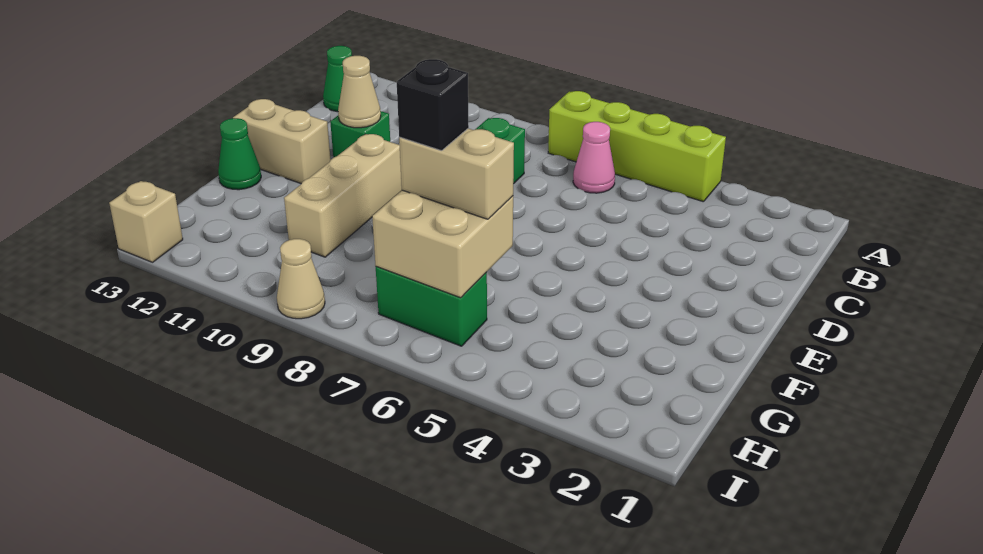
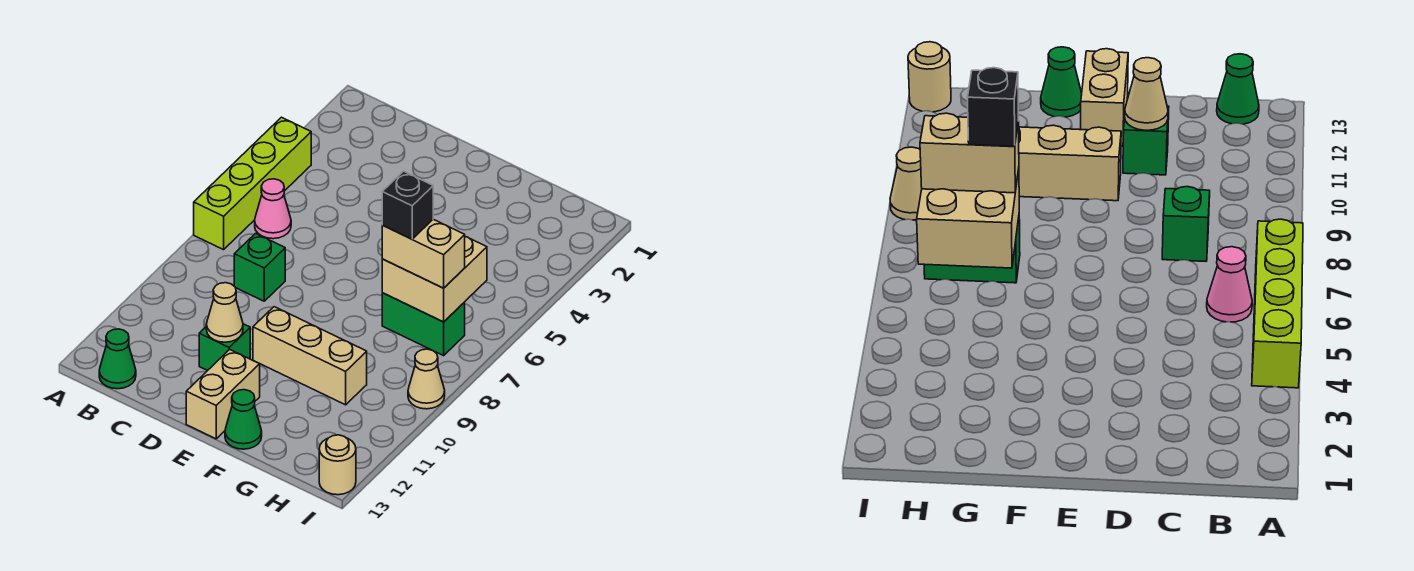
tan brick G6:G7 level 3 -> tan brick G7:H7 level 3
green brick H6:H7 level 1 -> green brick G7:H7 level 1
tan brick I13 level 1 -> tan round brick I13 level 1

